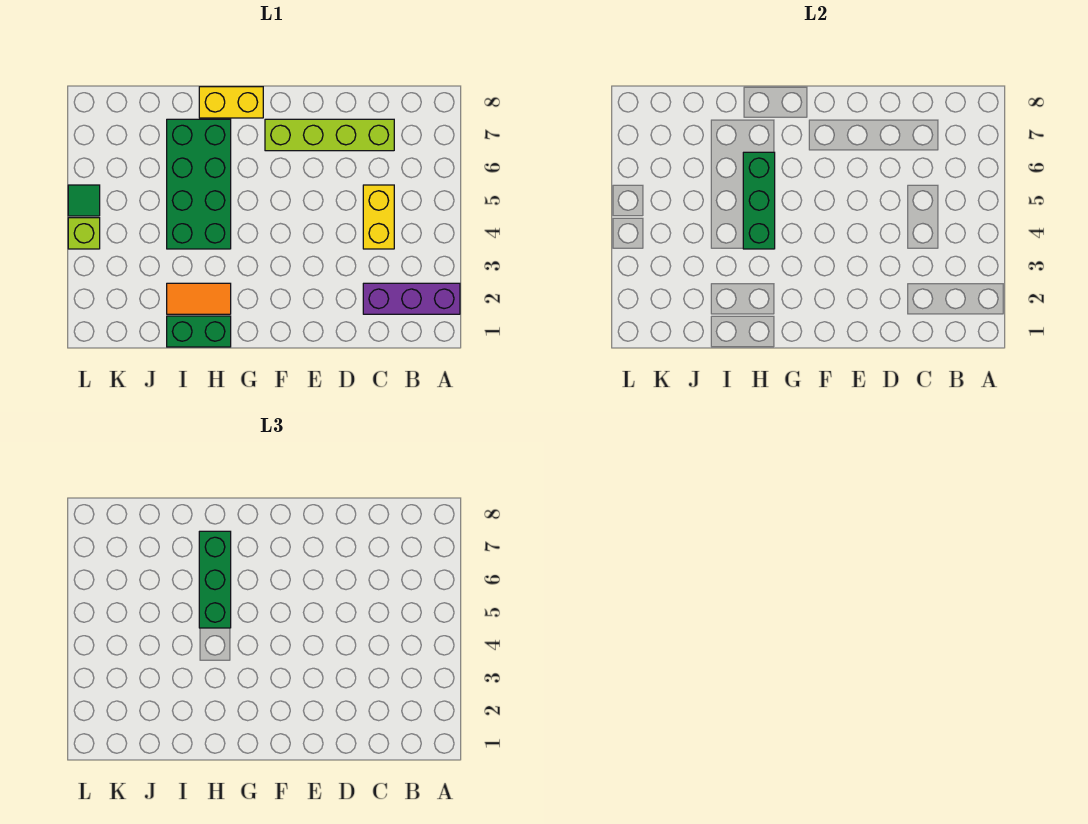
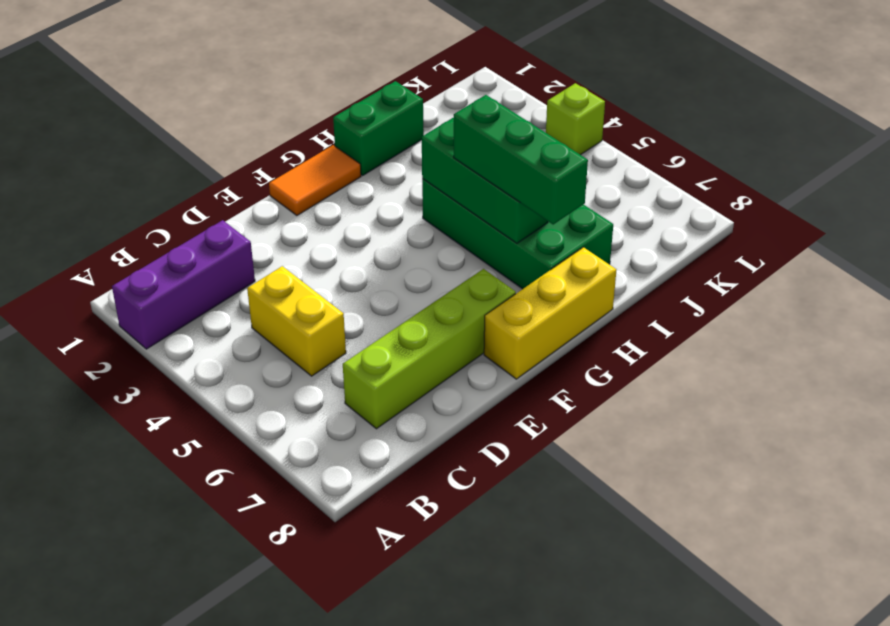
yellow brick G8:H8 level 1 -> yellow brick F8:H8 level 1
orange tile H2:I2 level 1 -> orange tile F1:G1 level 1
green tile L5 level 1 -> none

